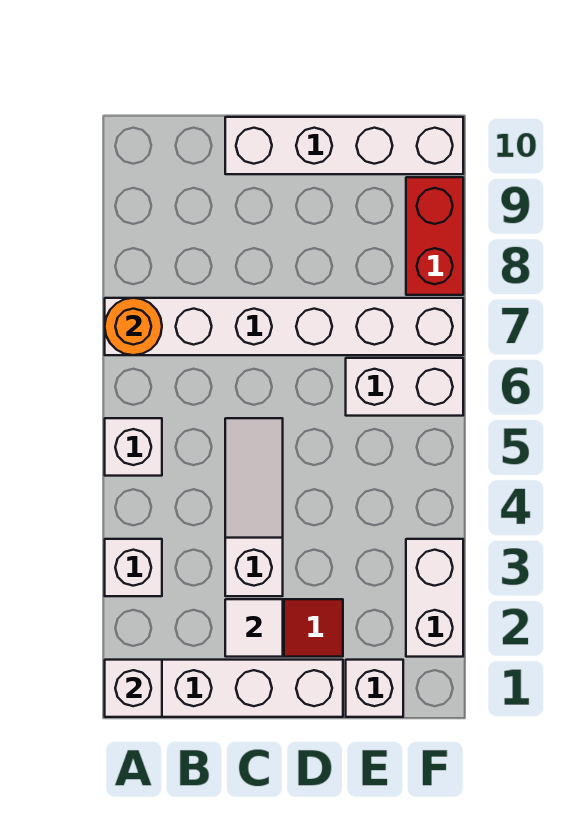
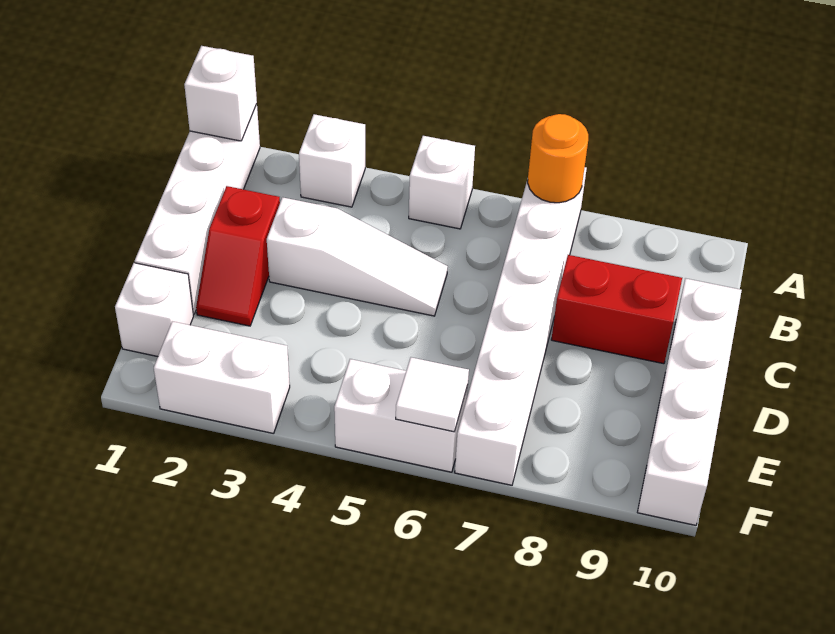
white tile C2 level 2 -> white tile F6 level 2
white brick E6:F6 level 1 -> white brick F5:F6 level 1
red brick F8:F9 level 1 -> red brick C8:C9 level 1

